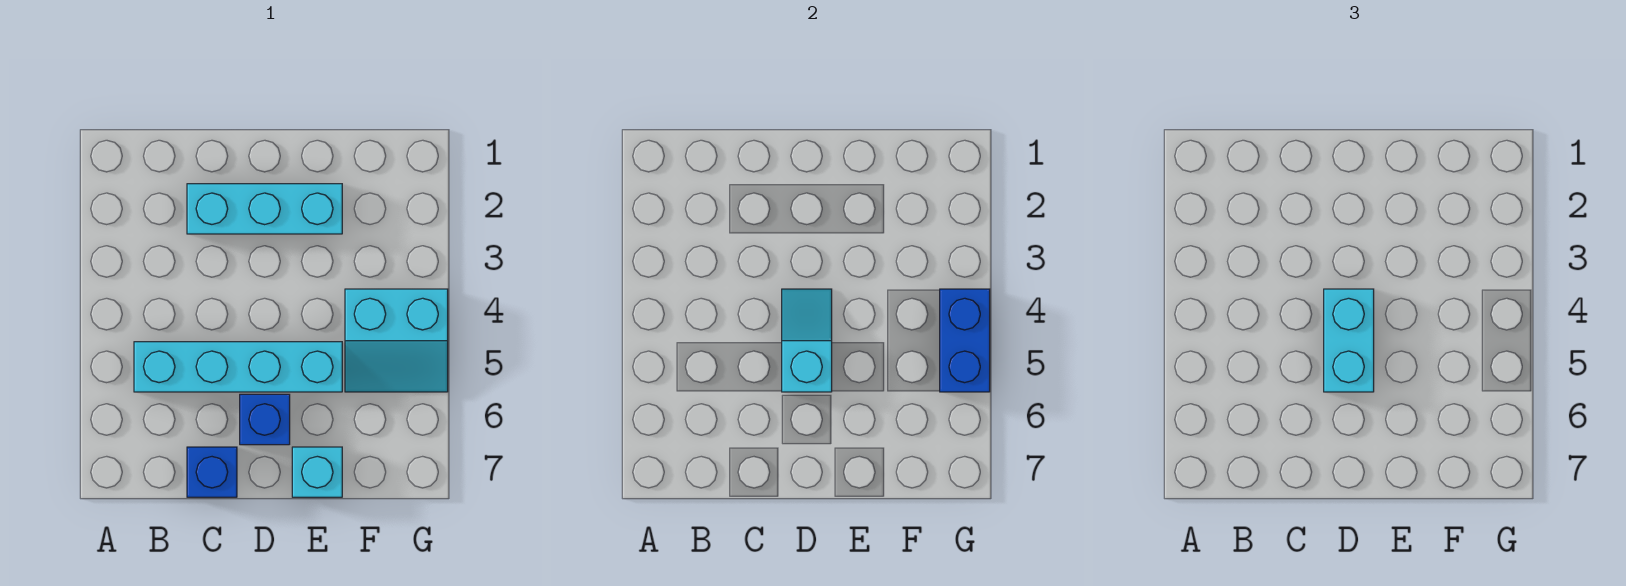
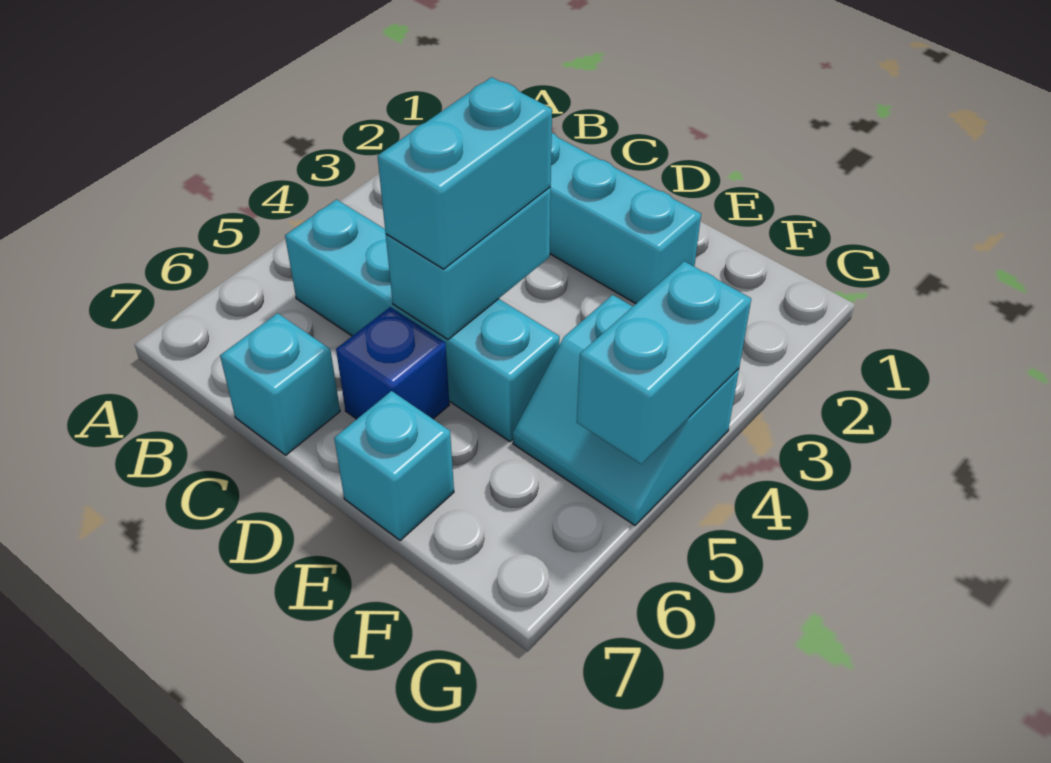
blue brick C7 level 1 -> cyan brick C7 level 1
cyan slope D4:D5 level 2 top 5 -> cyan brick D4:D5 level 2
blue brick G4:G5 level 2 -> cyan brick G4:G5 level 2

